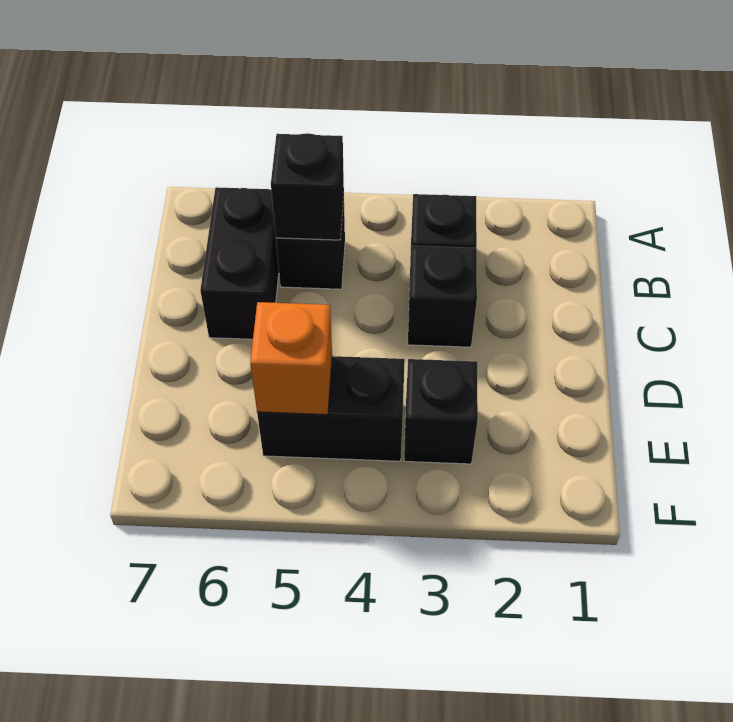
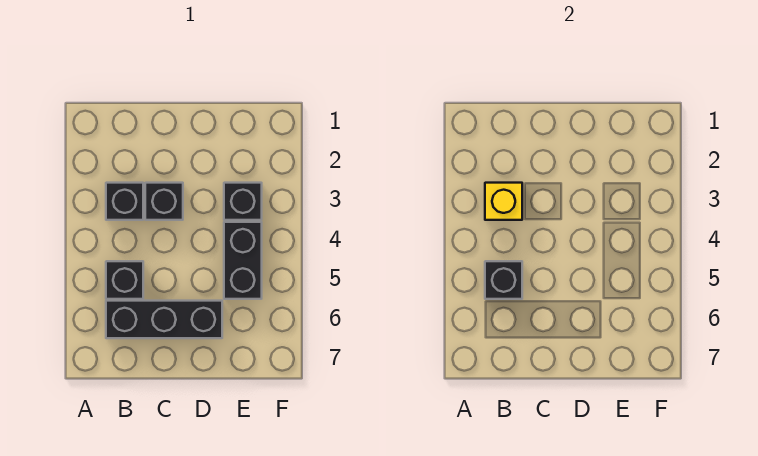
none -> yellow brick B3 level 2
black brick B6:C6 level 1 -> black brick B6:D6 level 1
orange brick E5 level 2 -> none

